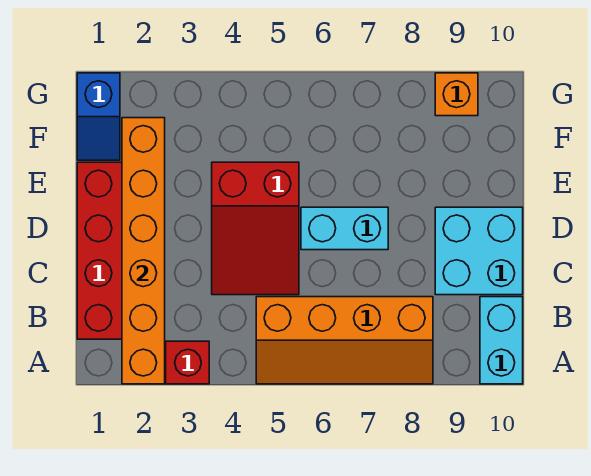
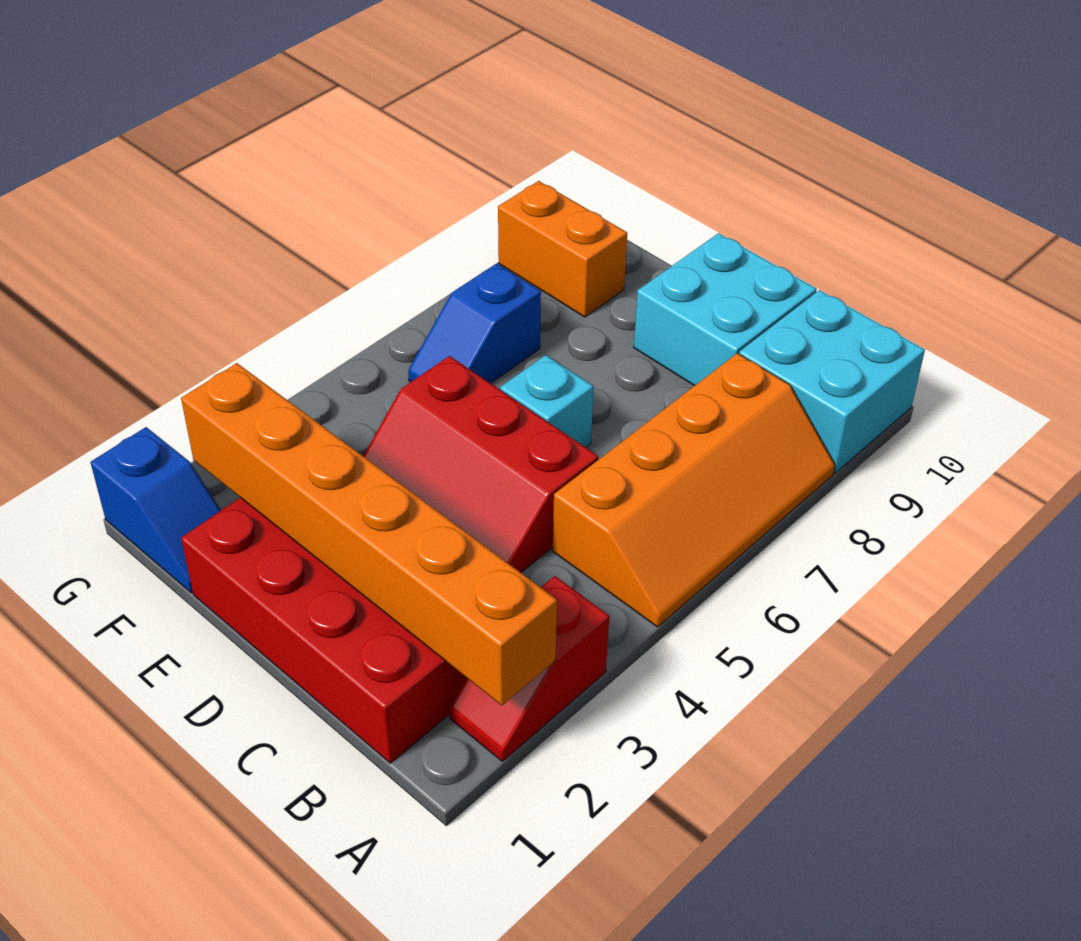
cyan brick A10:B10 level 1 -> cyan brick A9:B10 level 1
red slope C4:E5 level 1 top E -> red slope C4:E5 level 1 top 5
cyan brick D6:D7 level 1 -> cyan brick D6 level 1
none -> blue slope F6:F7 level 1 top 7
orange brick G9 level 1 -> orange brick F9:G9 level 1

